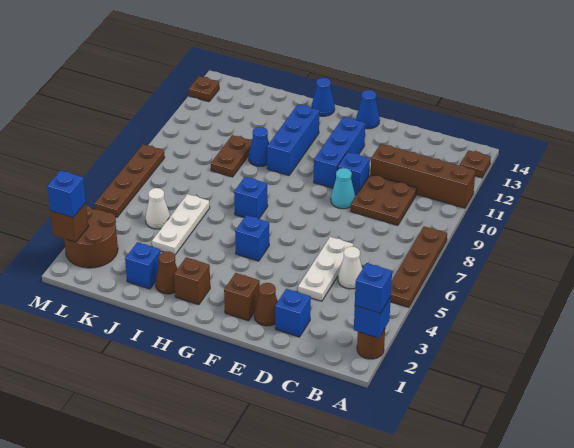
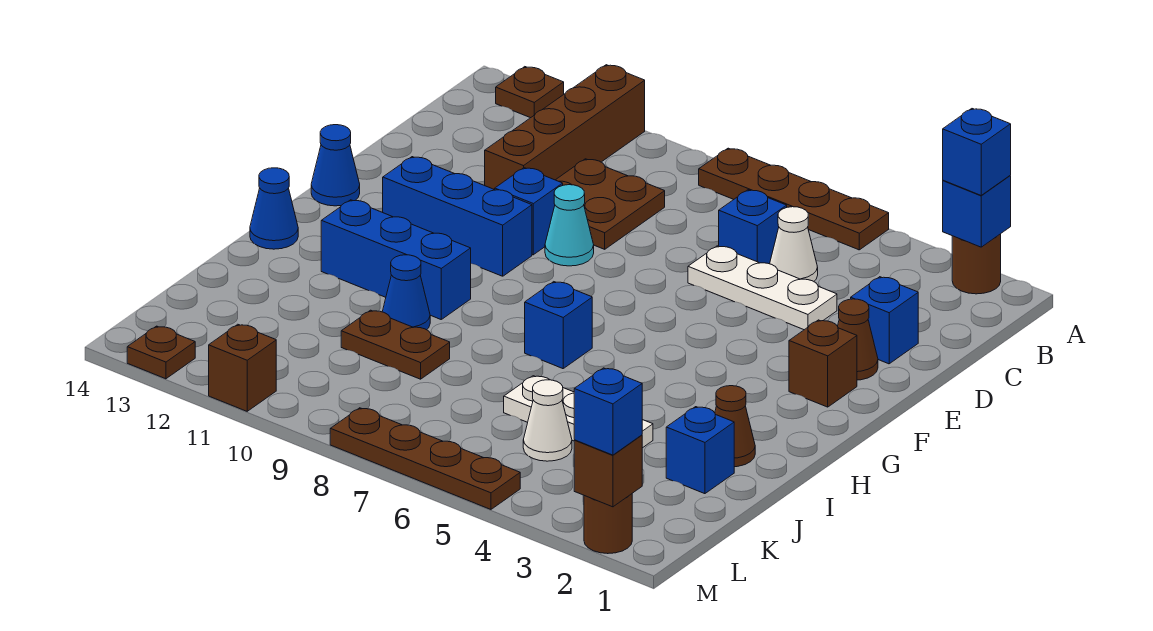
blue brick G5 level 1 -> blue brick C6 level 1
brown brick H2 level 1 -> brown brick M11 level 1
brown round brick L2:M3 level 1 -> brown round brick M2 level 1

